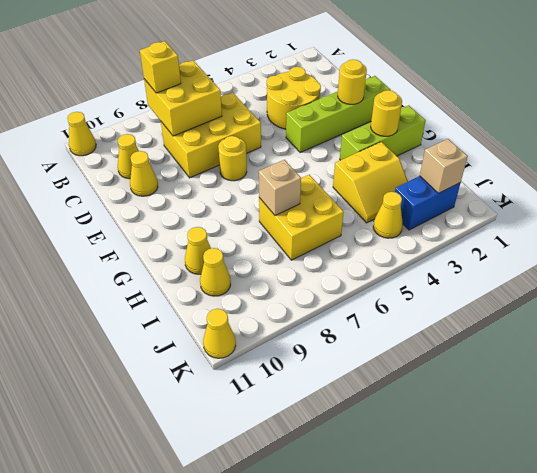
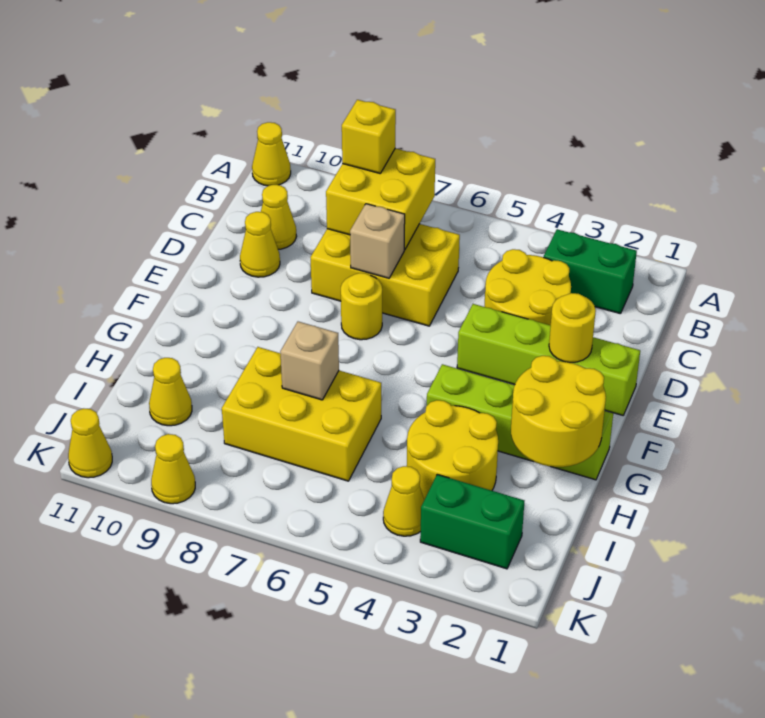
none -> green brick B2:B3 level 1
lime brick G1:G3 level 1 -> lime brick G1:G4 level 1
yellow round brick G2 level 2 -> yellow round brick G1:H2 level 2
yellow slope H3:I4 level 1 top H -> yellow round brick H3:I4 level 1
yellow brick H6:I7 level 1 -> yellow brick H6:I8 level 1
yellow cone H10 level 1 -> yellow cone K9 level 1
blue brick J2:J3 level 1 -> green brick J2:J3 level 1
tan brick J2 level 2 -> tan brick D7 level 2

